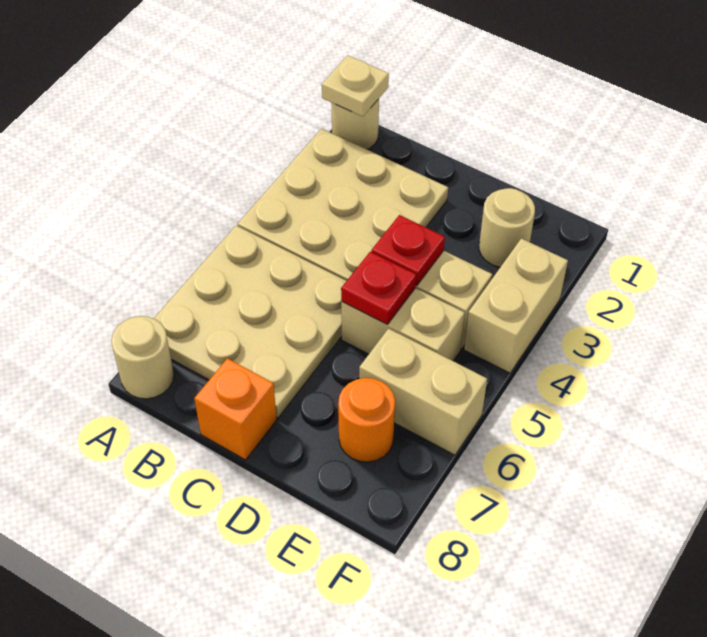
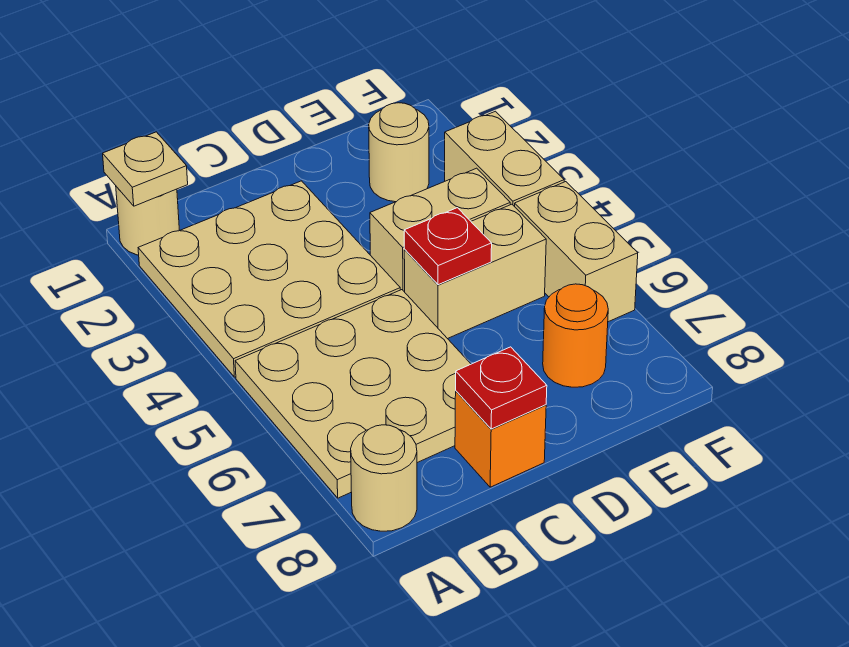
red plate D4 level 2 -> red plate C8 level 2
tan brick E6:F6 level 1 -> tan brick F5:F6 level 1

